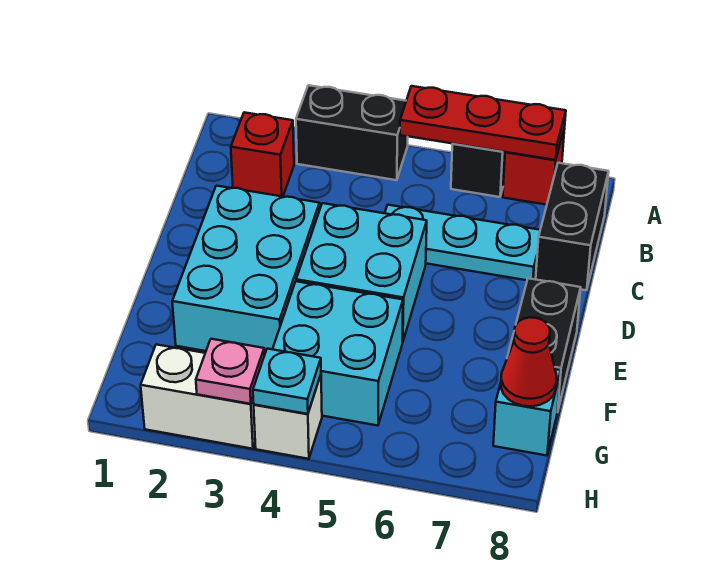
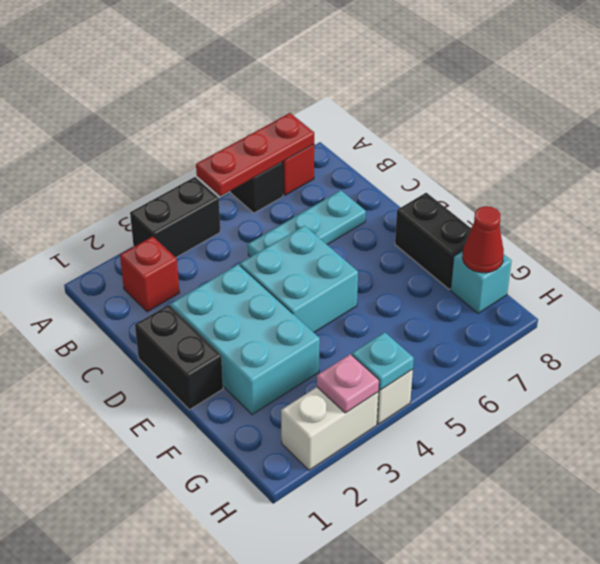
black brick B8:C8 level 1 -> black brick D1:E1 level 1
cyan brick F4:G5 level 1 -> none

